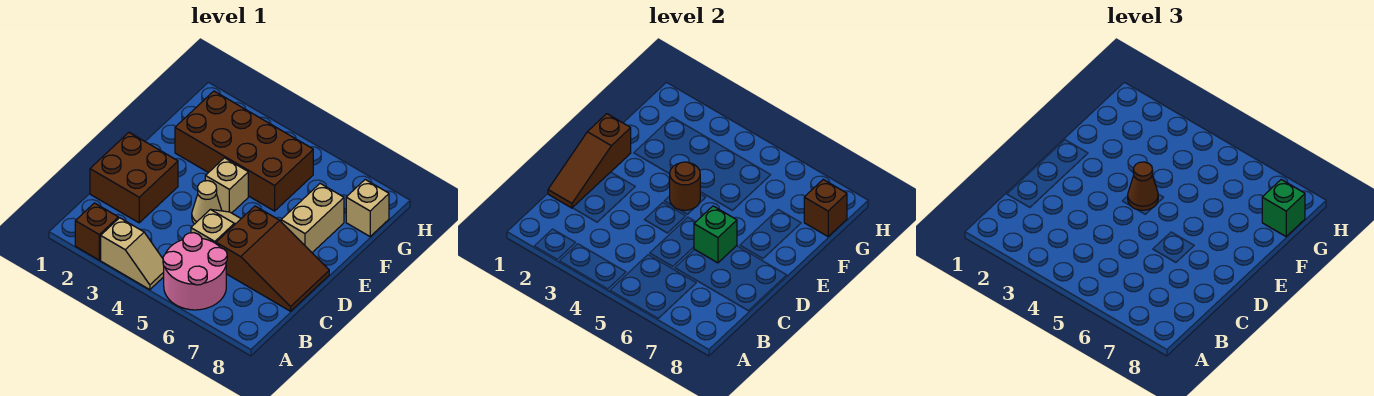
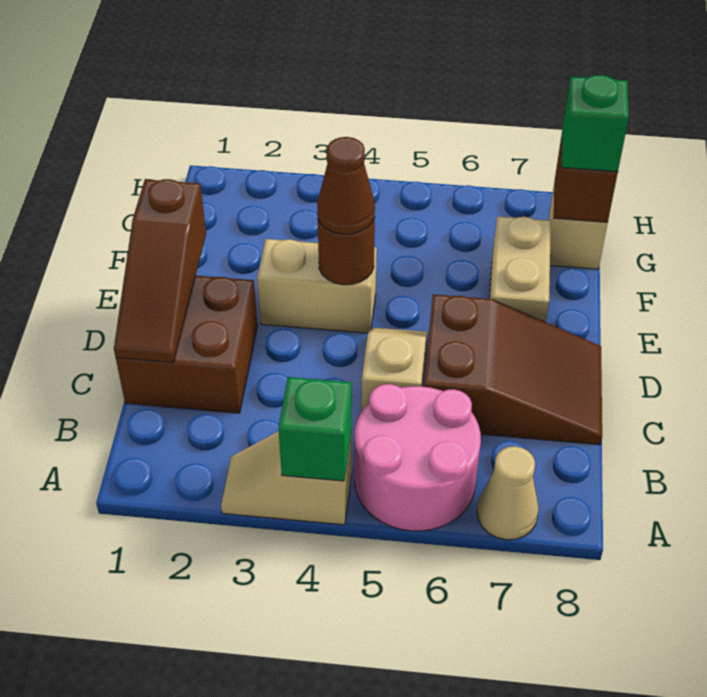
brown brick A2 level 1 -> none
tan slope A3:A4 level 1 top 3 -> tan slope A3:A4 level 1 top 4
tan cone D4 level 1 -> tan cone A7 level 1
green brick D6 level 2 -> green brick A4 level 2
tan brick E4 level 1 -> tan brick E3:E4 level 1
brown brick F2:G5 level 1 -> none

